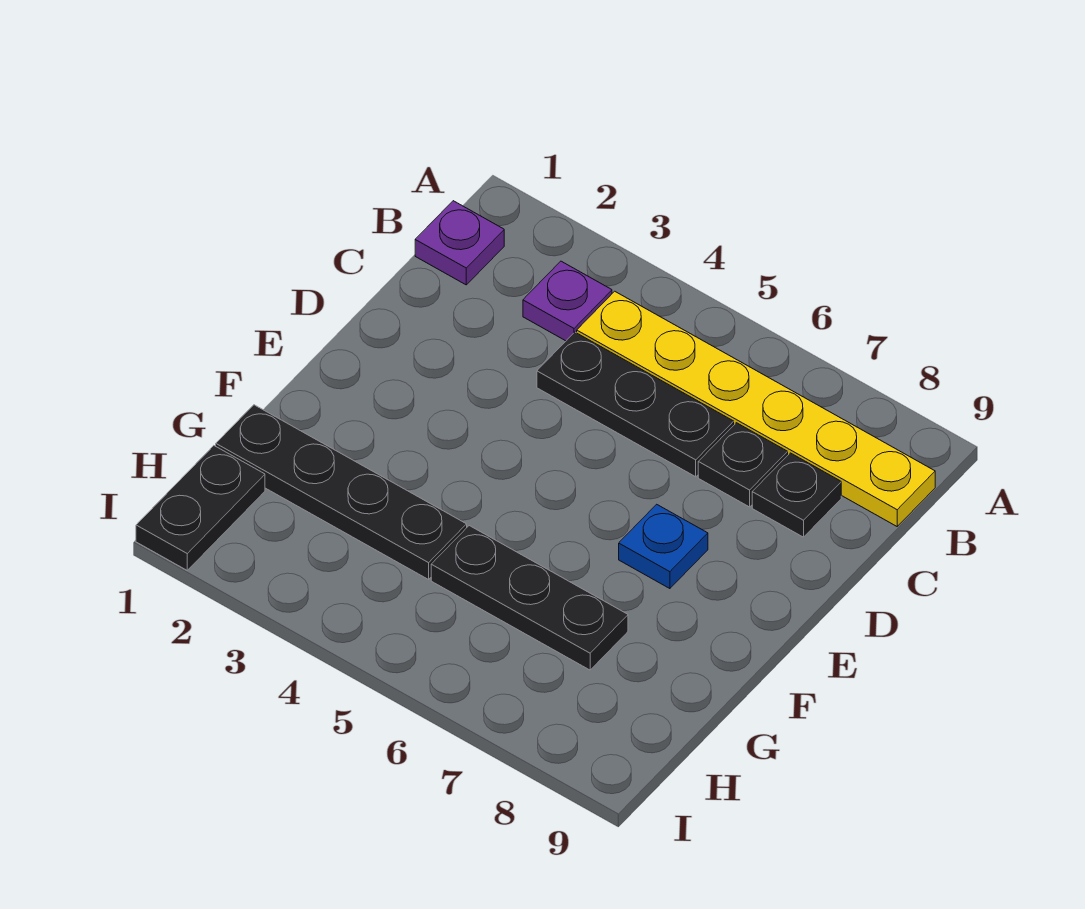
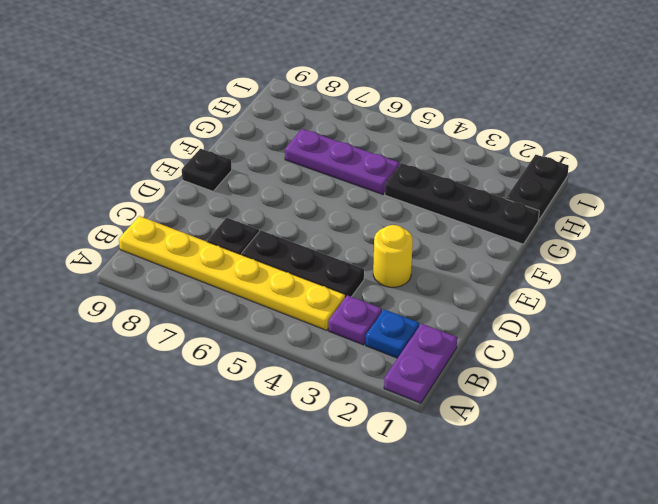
purple plate B1 level 1 -> purple plate A1:B1 level 1
black plate C8 level 1 -> black plate E9 level 1
none -> yellow round brick D3 level 1
blue plate E7 level 1 -> blue plate B2 level 1
black plate G5:G7 level 1 -> purple plate G5:G7 level 1

